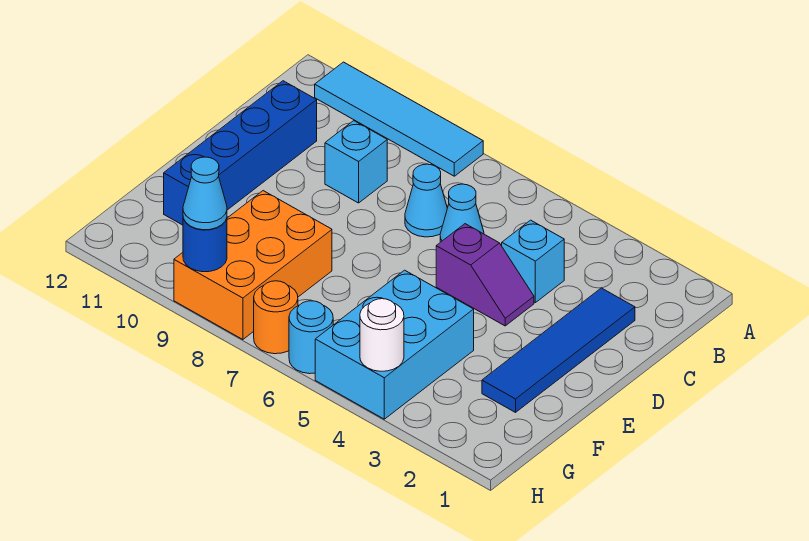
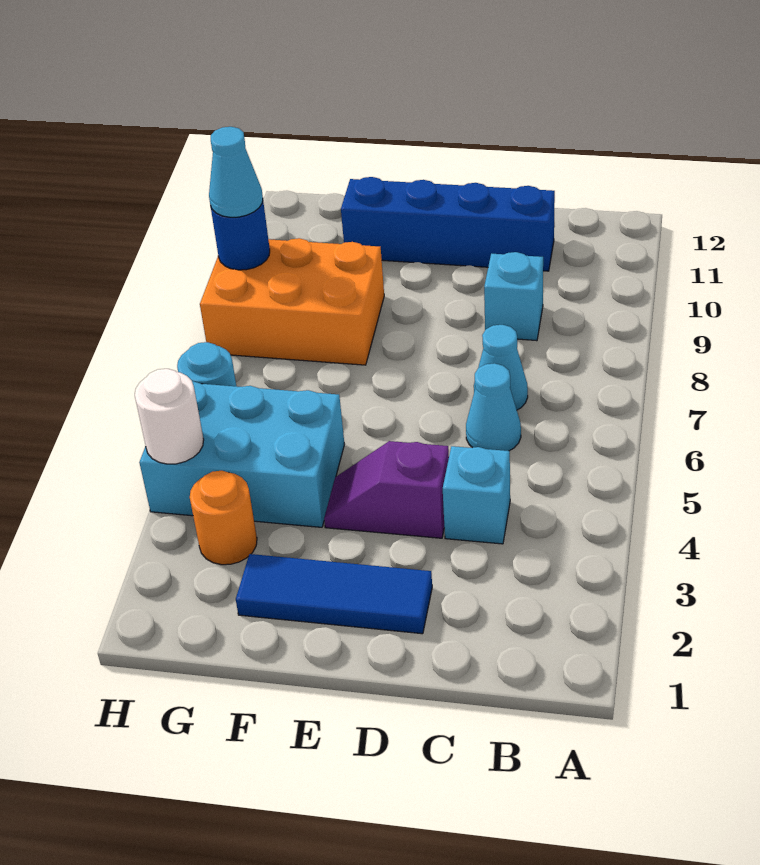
cyan tile A8:A11 level 1 -> none
blue tile C2:F2 level 1 -> blue tile D2:F2 level 1
purple slope D4:D5 level 1 top 5 -> purple slope D4:E4 level 1 top D
orange round brick H7 level 1 -> orange round brick G3 level 1

